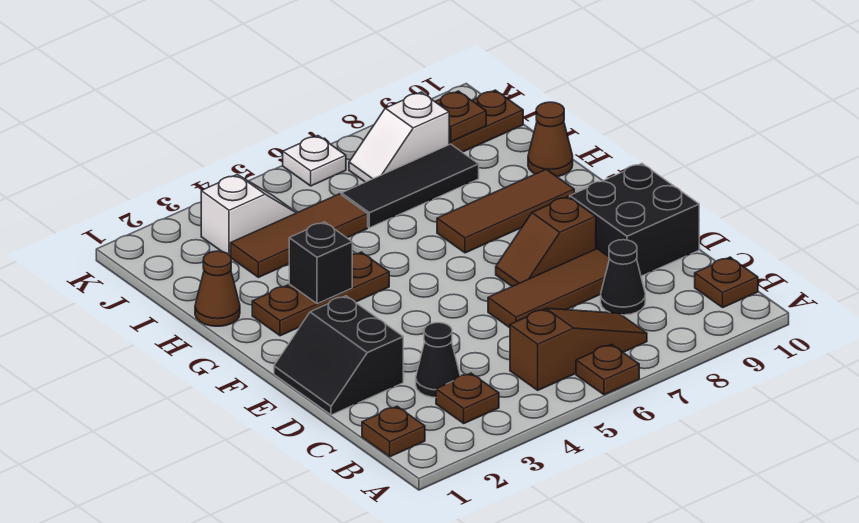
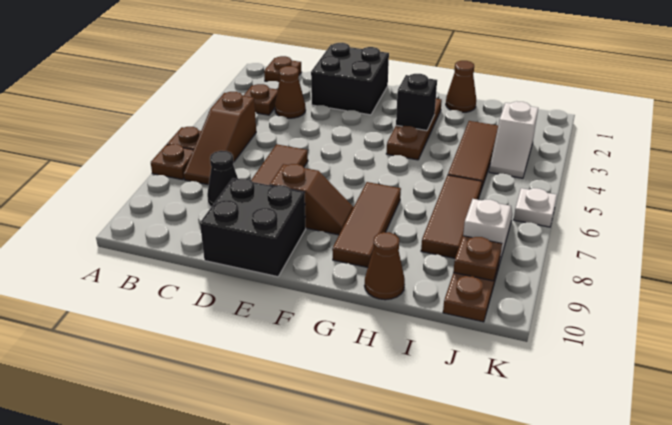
brown plate B10 level 1 -> brown plate A7 level 1
black cone C3 level 1 -> brown cone C3 level 1
black slope D1:E2 level 1 top 2 -> black brick D1:E2 level 1
brown slope E7:E8 level 1 top 8 -> brown slope E8:F8 level 1 top E
black tile I6:I8 level 1 -> brown tile I6:I8 level 1

